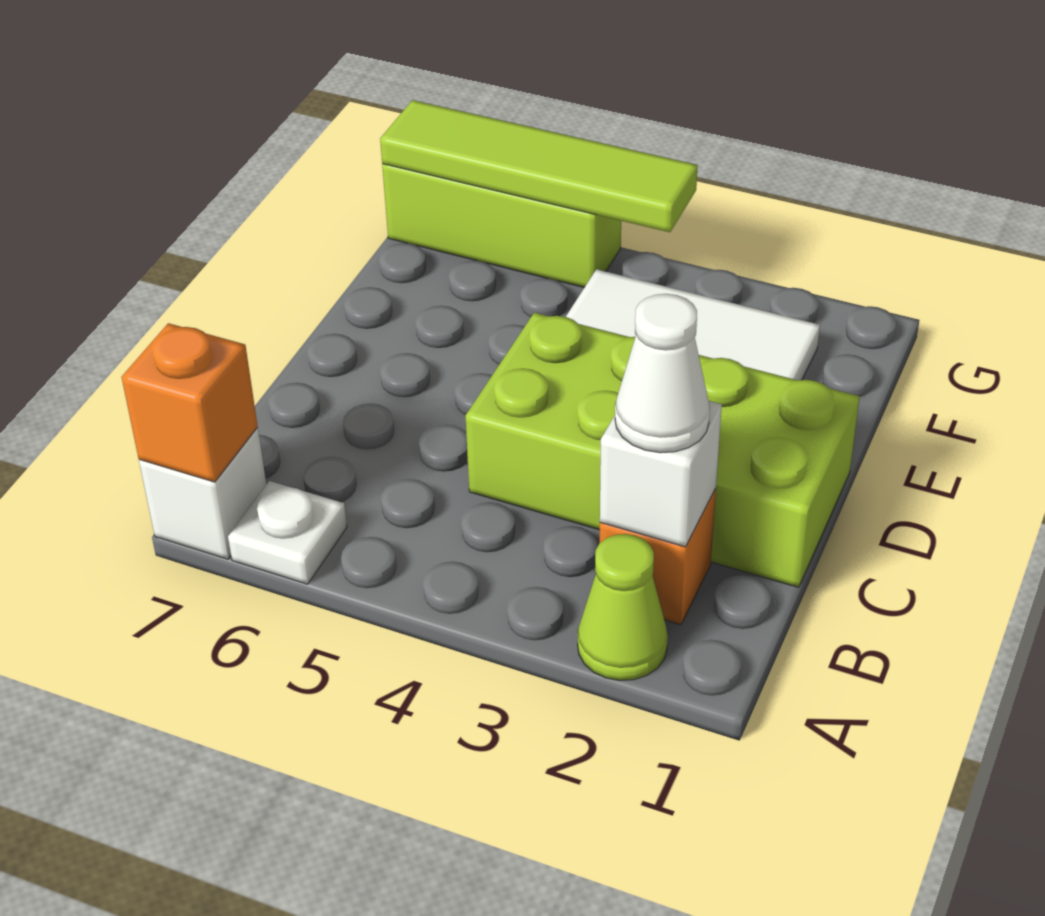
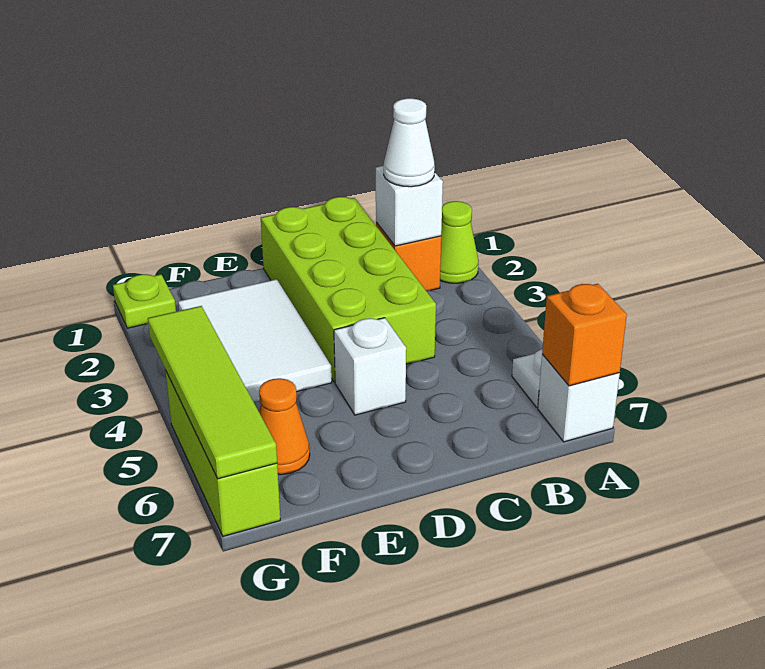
none -> white brick D5 level 1
none -> orange cone F6 level 1
none -> lime plate G1 level 1

